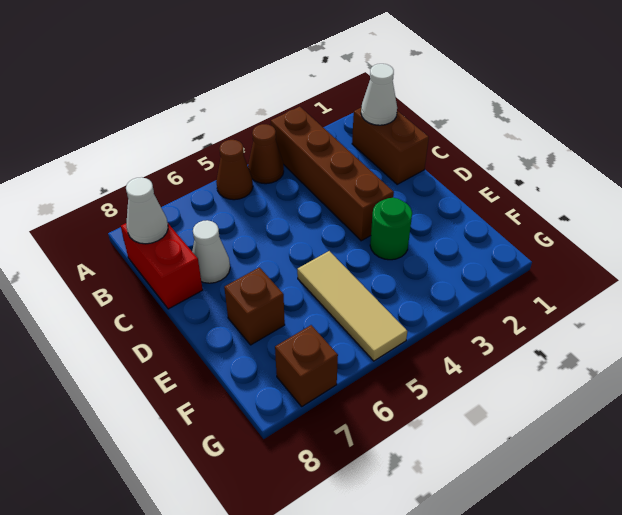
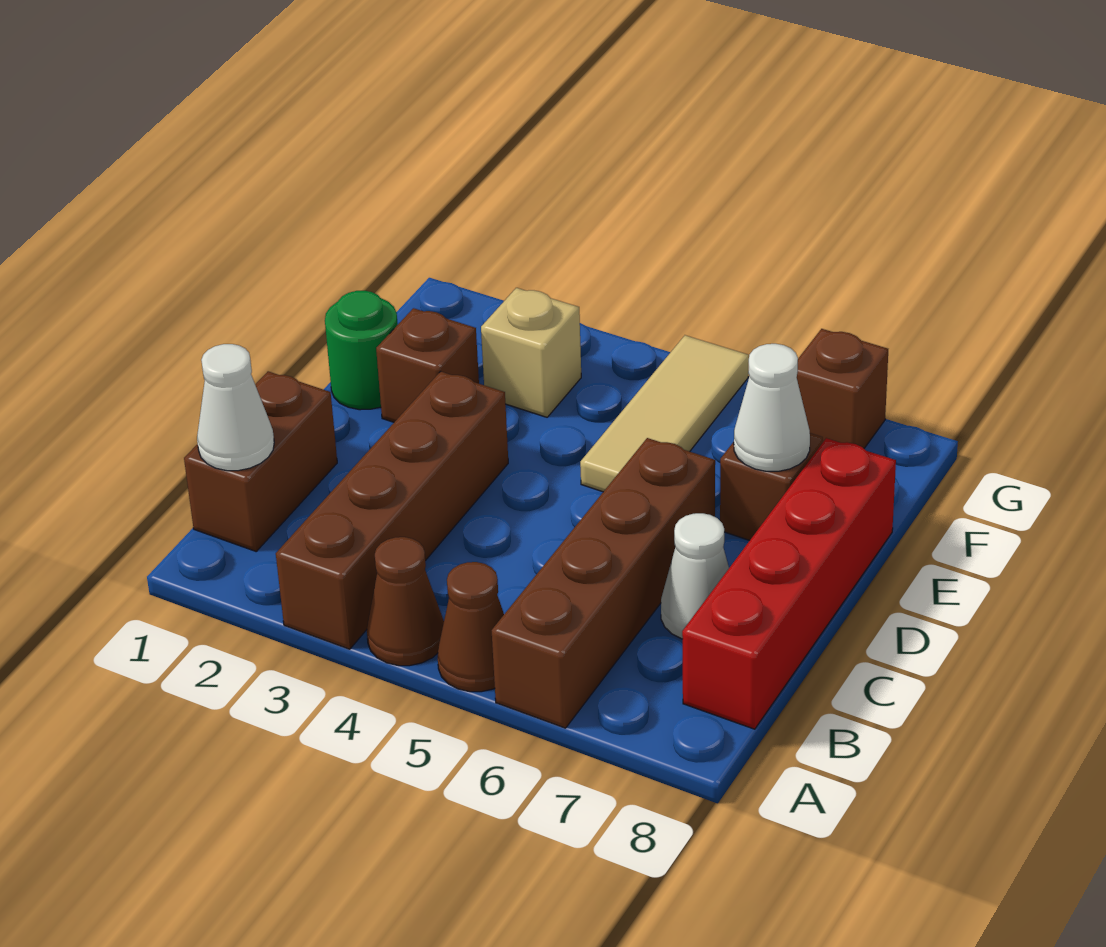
none -> brown brick A6:D6 level 1
red brick B8:C8 level 1 -> red brick B8:E8 level 1
white cone B8 level 2 -> white cone E7 level 2
none -> brown brick E2 level 1
green round brick E3 level 1 -> green round brick E1 level 1
none -> tan brick F3 level 1

